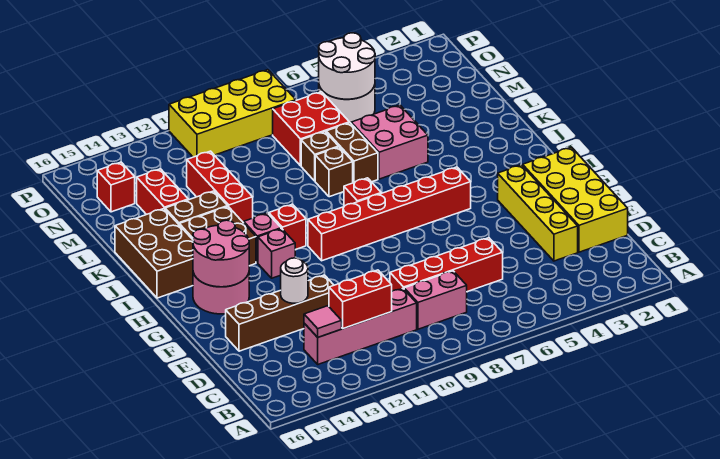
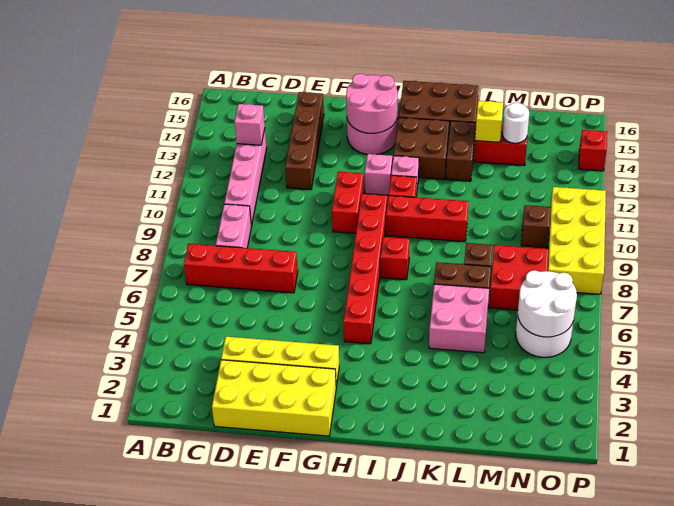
red brick C11:C12 level 2 -> red brick G10:G11 level 1
pink tile C13 level 2 -> pink brick C13 level 2
red brick D6:D9 level 1 -> red brick B7:E7 level 1
white round brick E13 level 2 -> white round brick M14 level 2
brown brick K8 level 1 -> brown brick N10 level 1
red brick K12:M12 level 1 -> red brick I10:K10 level 1
none -> yellow brick L14 level 2
red brick N15 level 1 -> red brick P14 level 1

